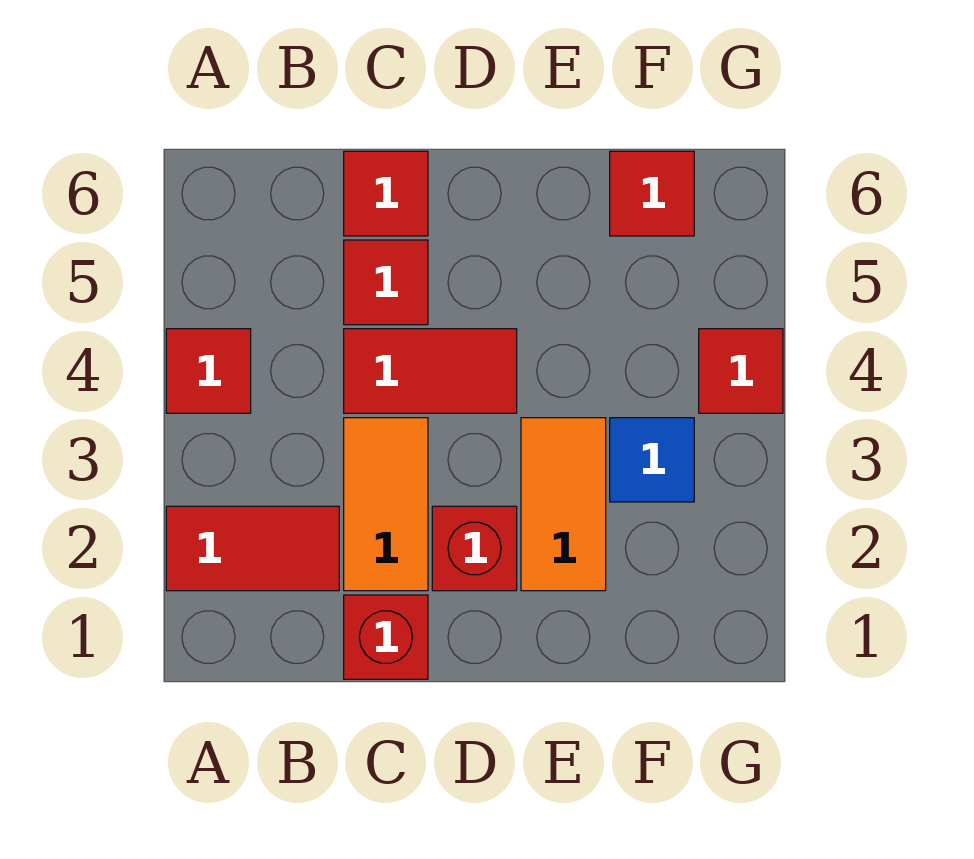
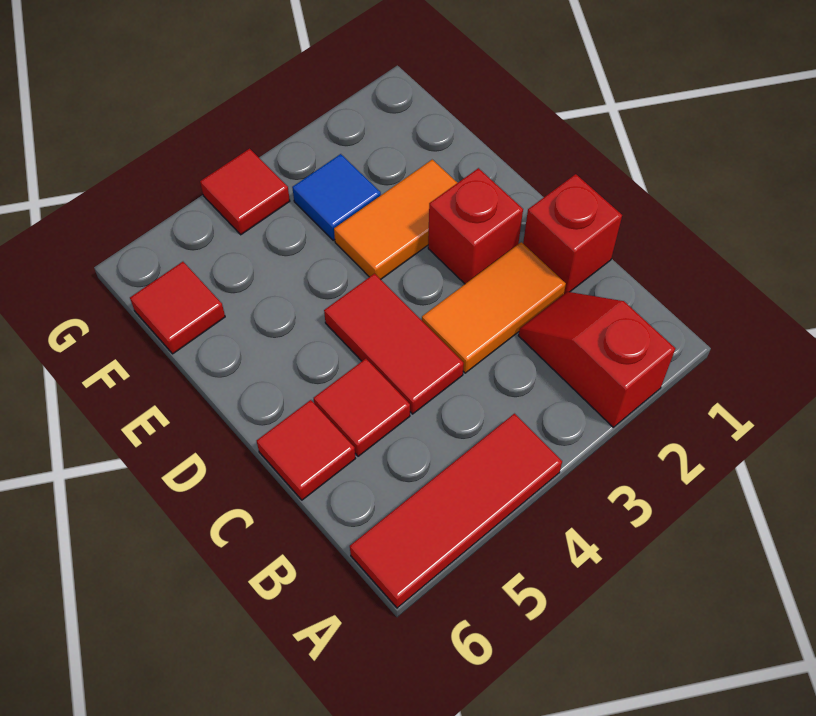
red tile A2:B2 level 1 -> red slope A2:B2 level 1 top A
red tile A4 level 1 -> red tile A4:A6 level 1

